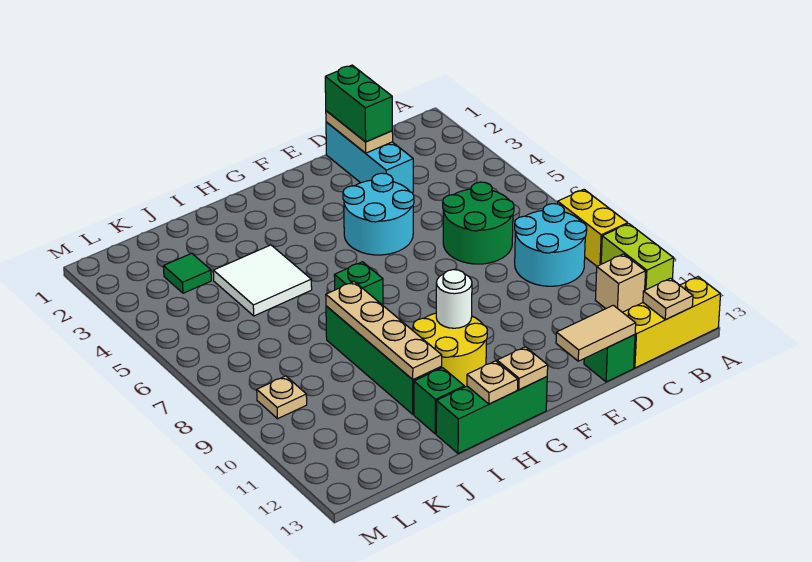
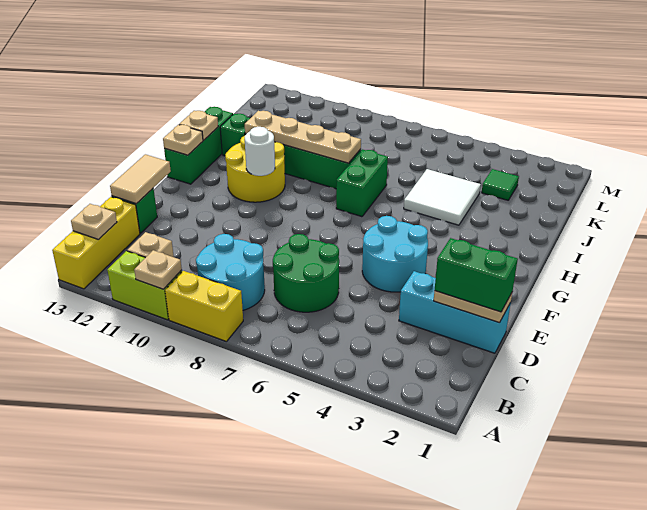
green brick H7 level 1 -> green brick H7:I7 level 1
tan plate L9 level 1 -> tan plate A10 level 2

